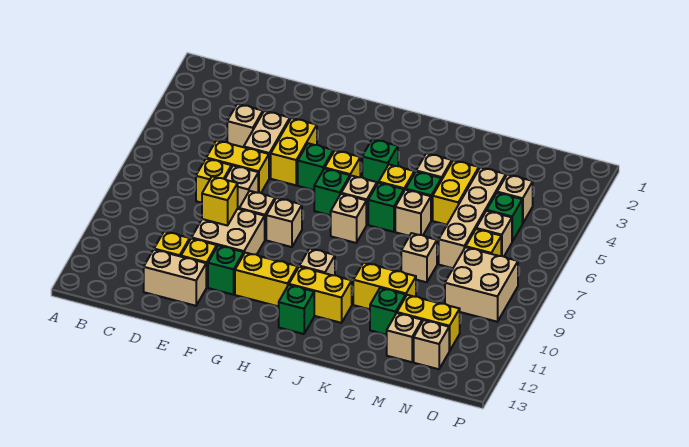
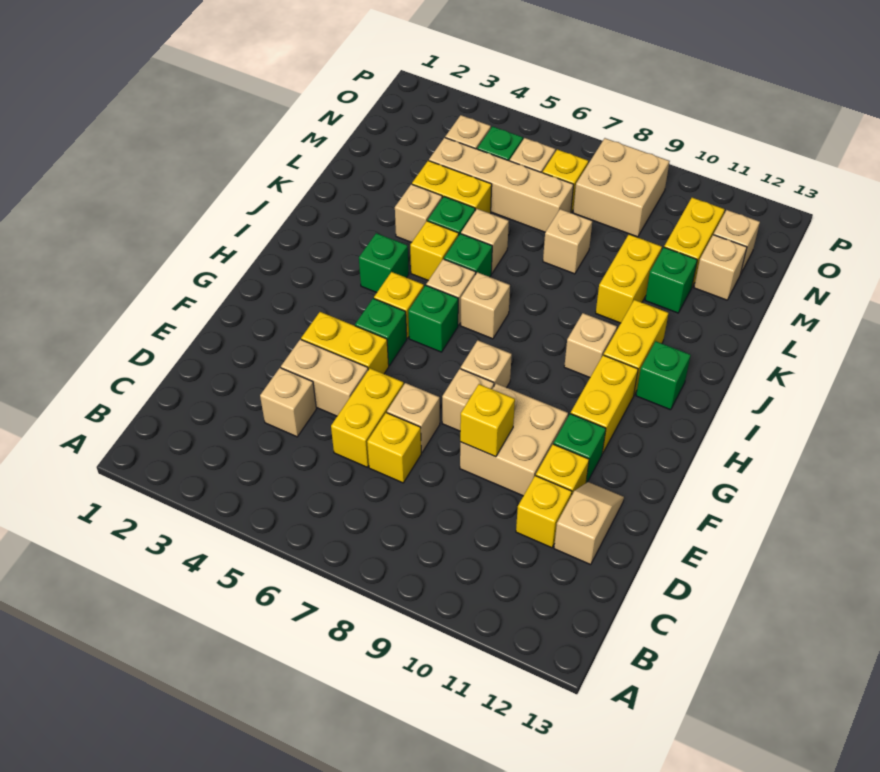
tan brick D12:E12 level 1 -> tan slope D12:E12 level 1 top D

